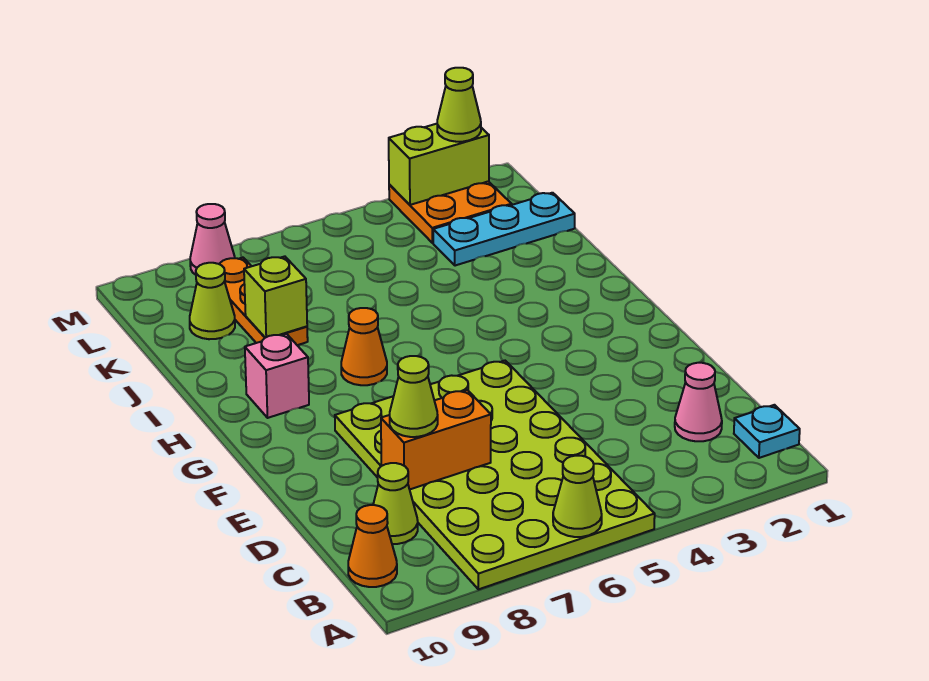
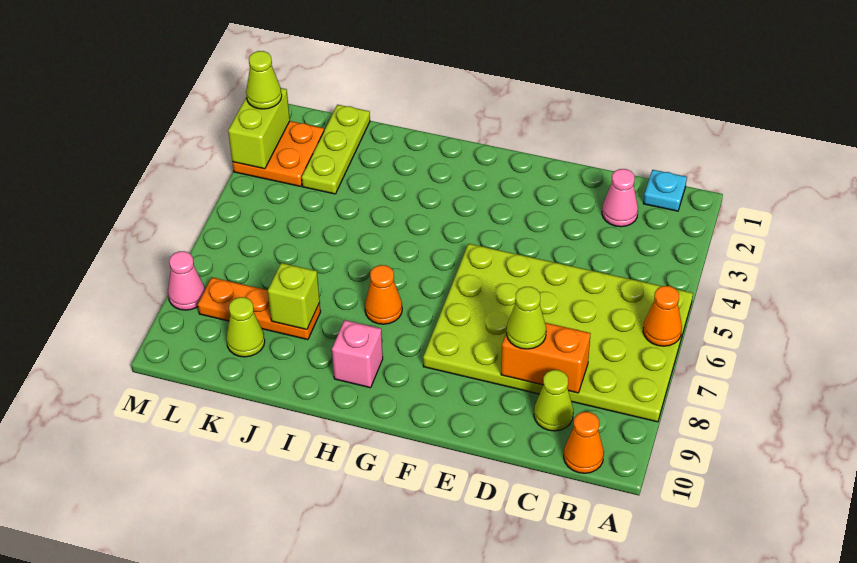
lime cone A6 level 2 -> orange cone A6 level 2
orange brick D7:D8 level 2 -> orange brick C8:D8 level 2
cyan plate K1:K3 level 1 -> lime plate K1:K3 level 1

